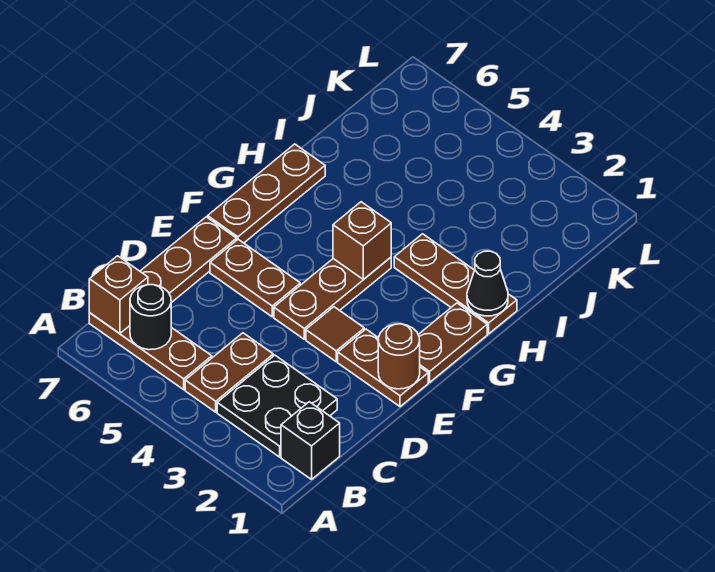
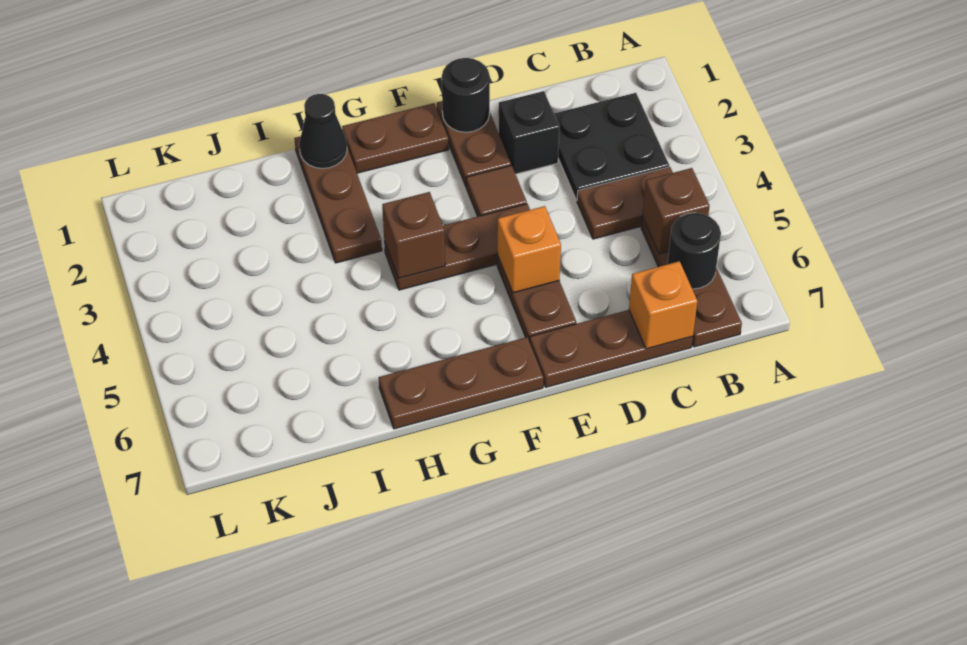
black brick B1 level 1 -> black brick D2 level 1
brown brick B7 level 2 -> brown brick B5 level 2
none -> orange brick C7 level 2
brown round brick E1 level 2 -> black round brick E1 level 2
none -> orange brick E5 level 2

